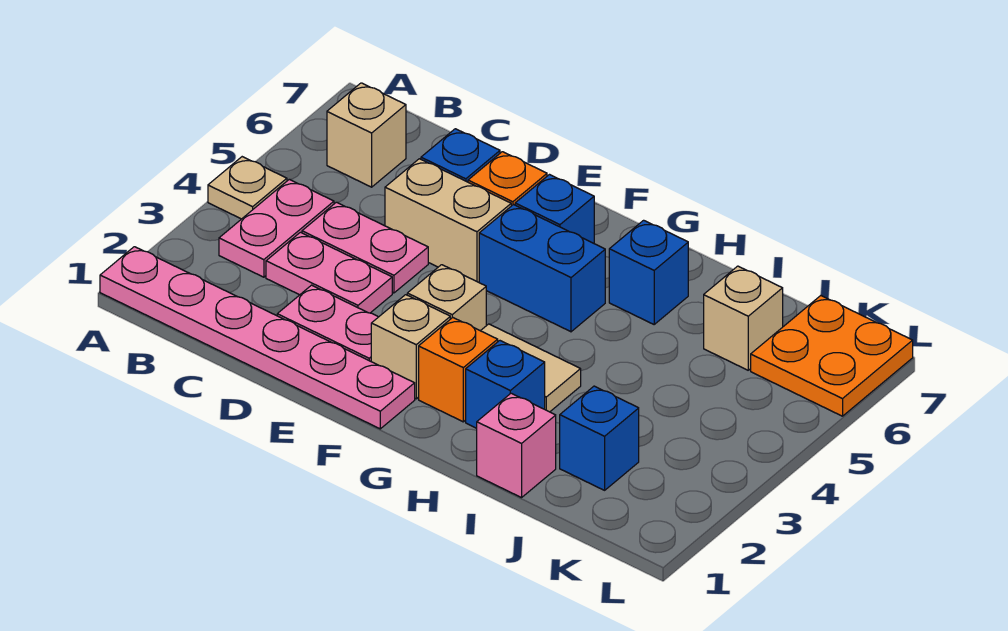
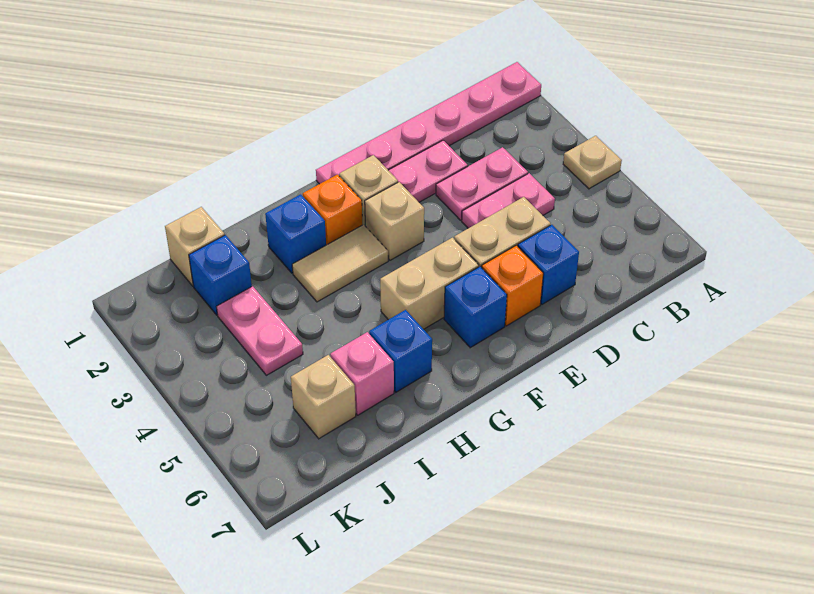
pink plate B3:B4 level 1 -> pink plate J3:J4 level 1
tan brick B6 level 1 -> tan brick J1 level 1
blue brick F5:G5 level 1 -> tan brick F5:G5 level 1
pink brick I1 level 1 -> pink brick I6 level 1
orange plate K6:L7 level 1 -> none

